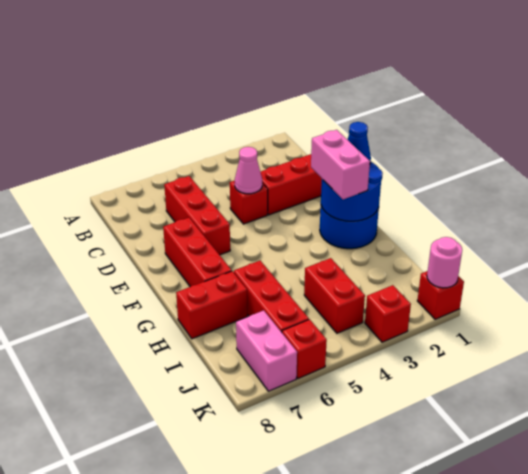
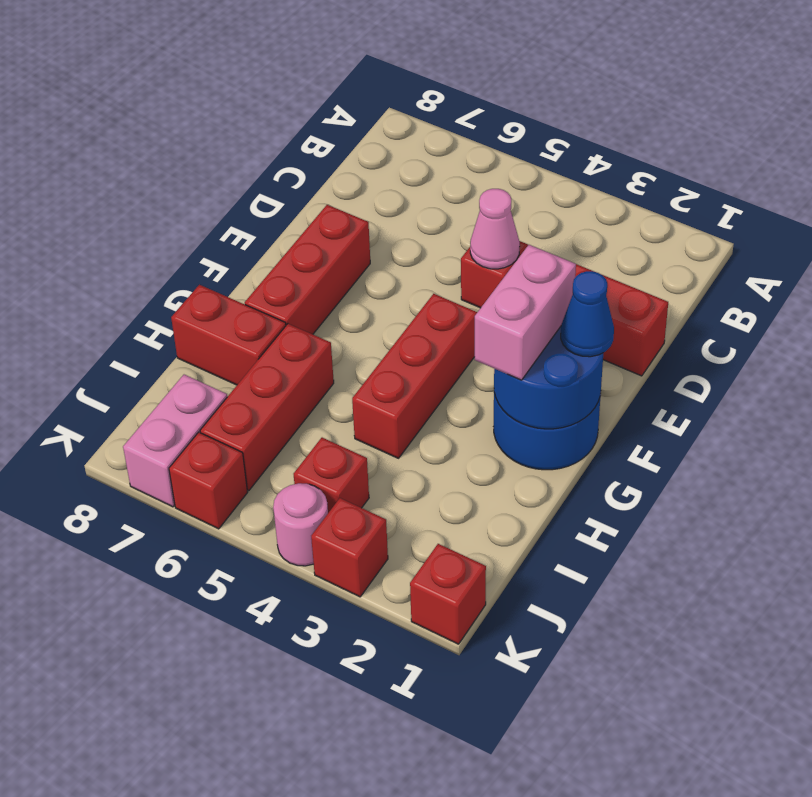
red brick C6:E6 level 1 -> red brick F4:H4 level 1
red brick I4:J4 level 1 -> red brick J4 level 1
pink round brick K1 level 2 -> pink round brick K4 level 1

